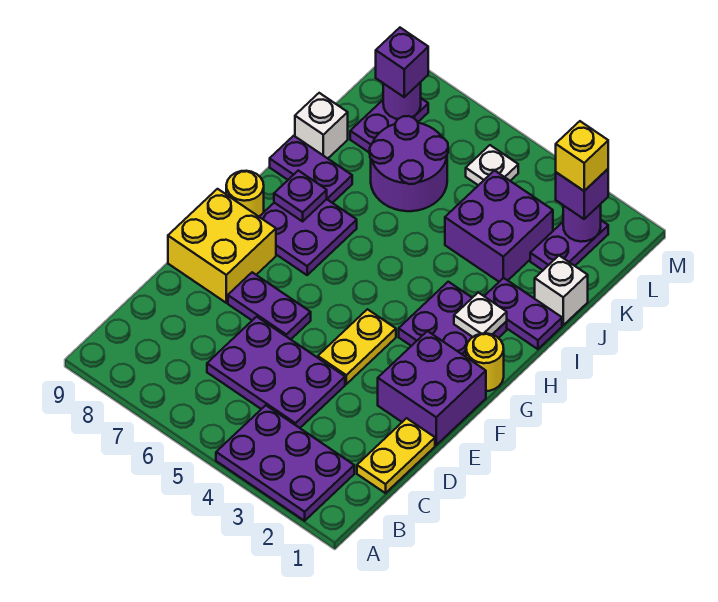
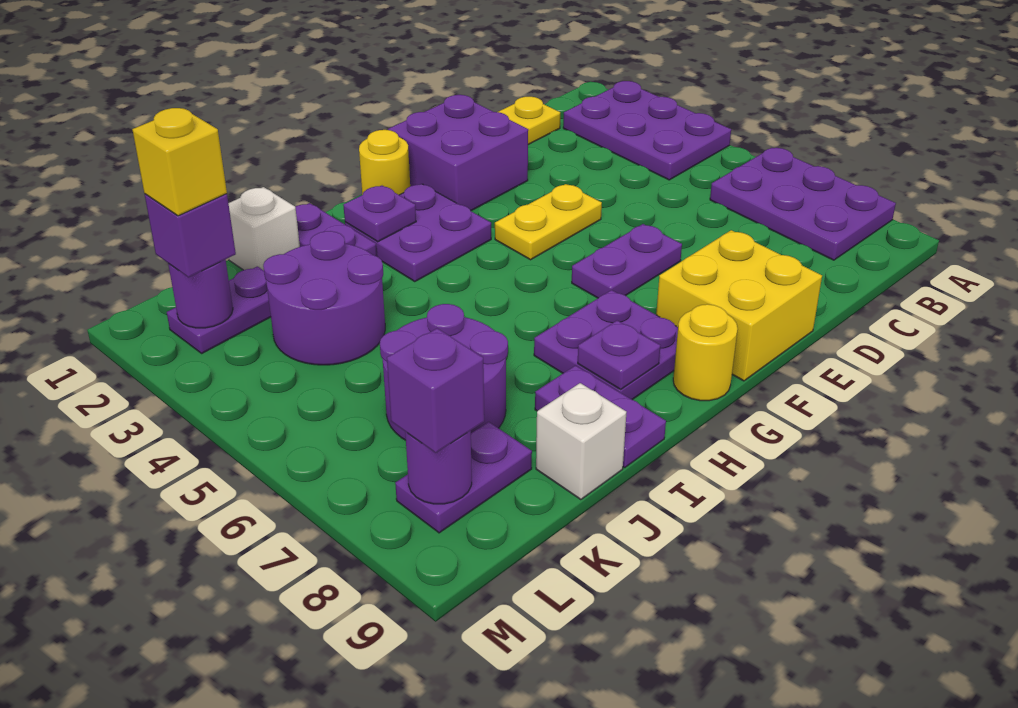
purple plate C4:D6 level 1 -> purple plate A6:B8 level 1
purple plate E6:E7 level 1 -> purple plate E6:F6 level 1
white plate H2 level 2 -> purple plate H2 level 2
purple brick J3:K4 level 1 -> purple round brick J3:K4 level 1
white plate L5 level 1 -> none

